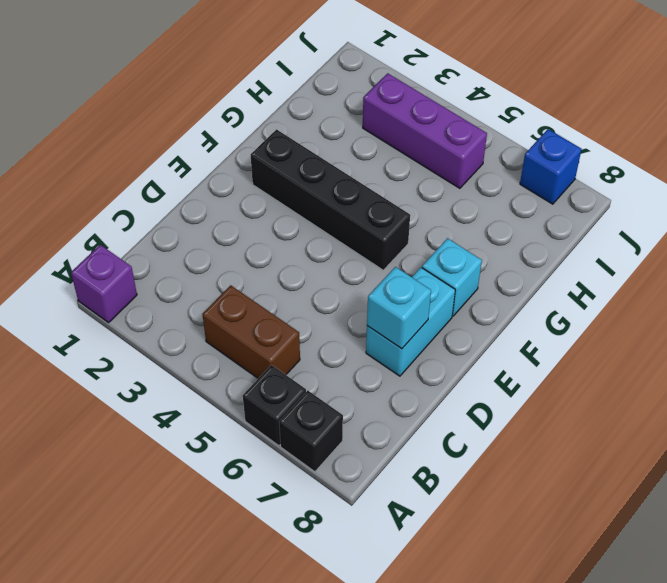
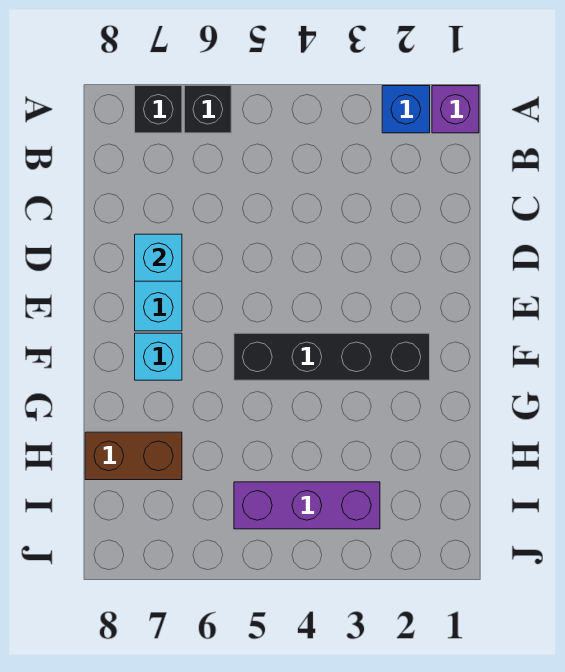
brown brick B4:B5 level 1 -> brown brick H7:H8 level 1
blue brick J7 level 1 -> blue brick A2 level 1

